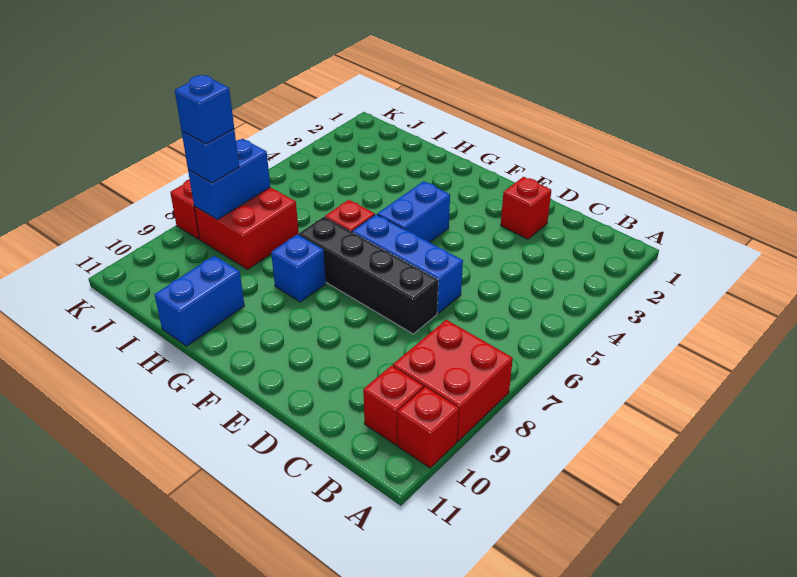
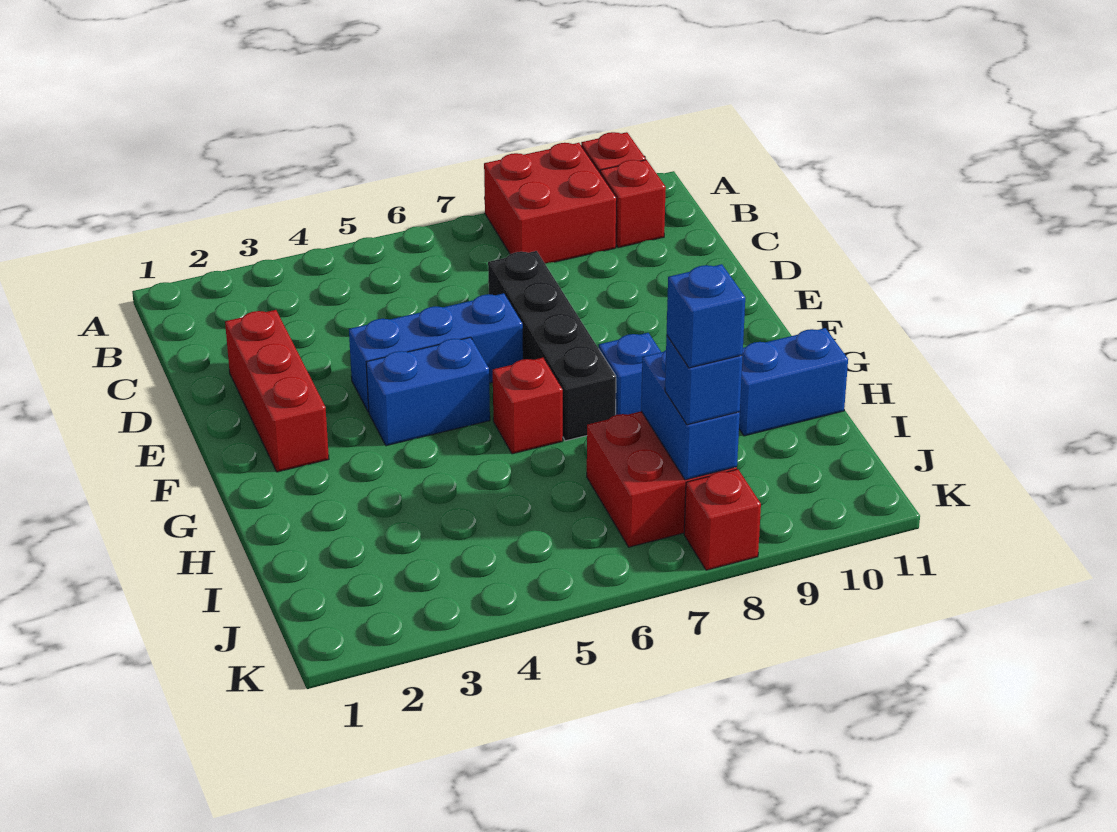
red brick D2 level 1 -> red brick D2:F2 level 1
blue brick D6:F6 level 1 -> blue brick E4:E6 level 1
blue brick J7:J8 level 2 -> blue brick I8:J8 level 2

